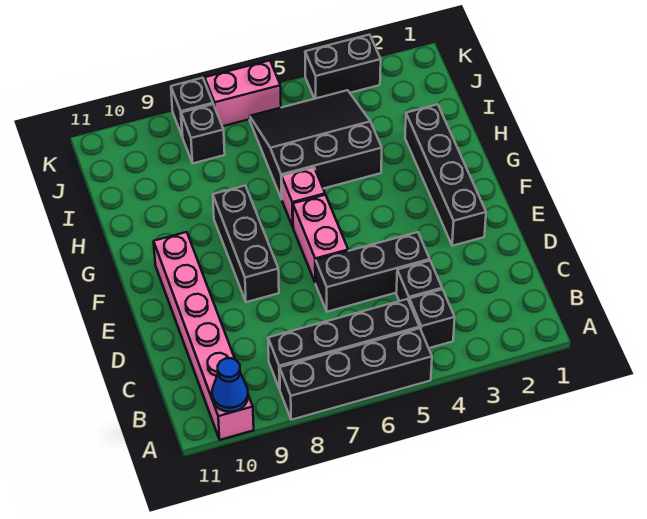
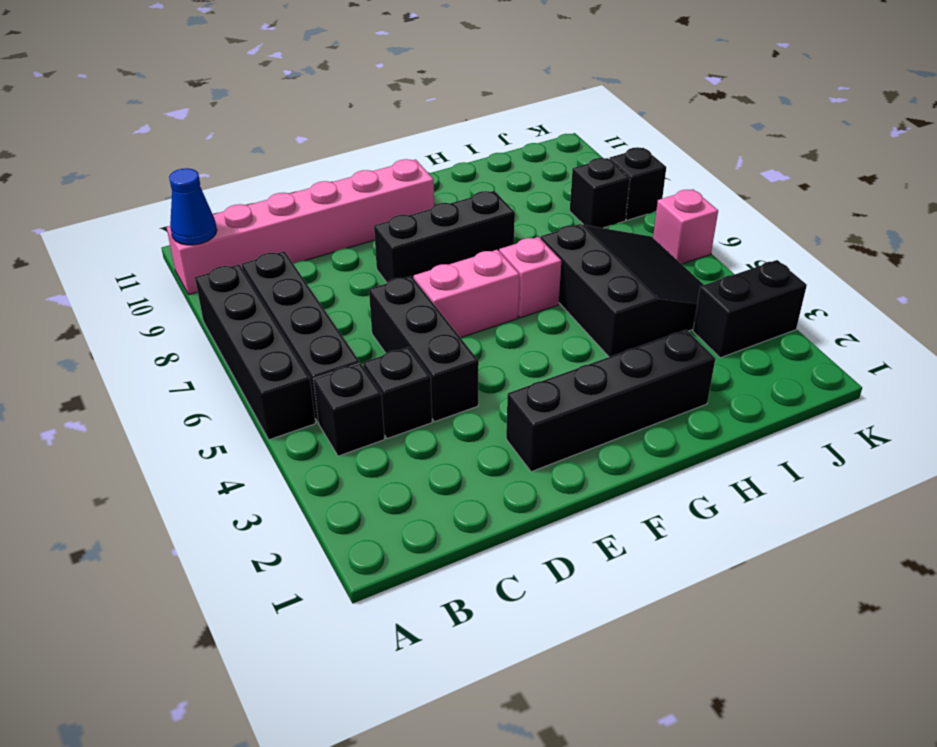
black brick K3:K4 level 1 -> black brick J3:K3 level 1
pink brick K6:K7 level 1 -> pink brick K6 level 1

